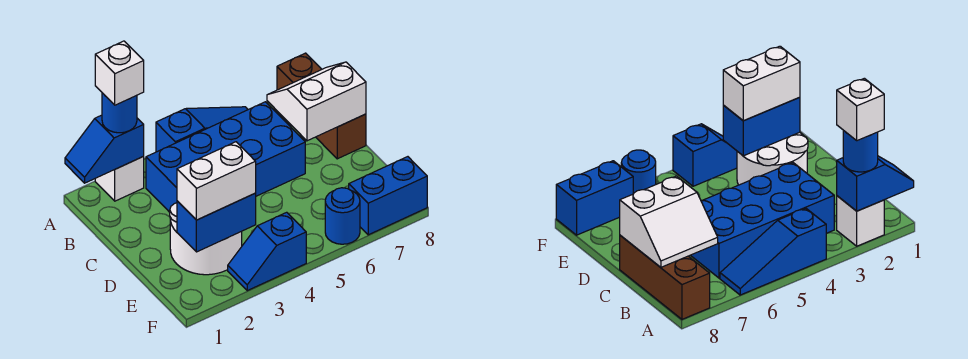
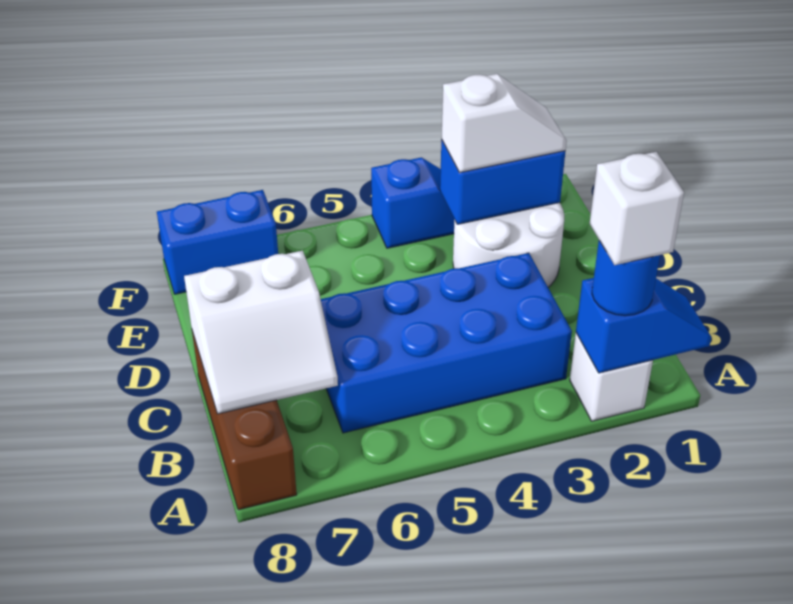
blue slope A4:A6 level 1 top 4 -> none
white brick E2:E3 level 3 -> white slope E2:E3 level 3 top 3
blue round brick F6 level 1 -> none

